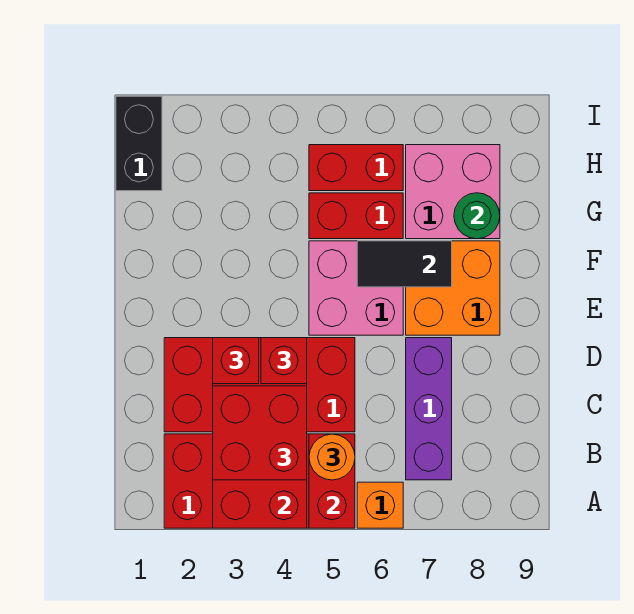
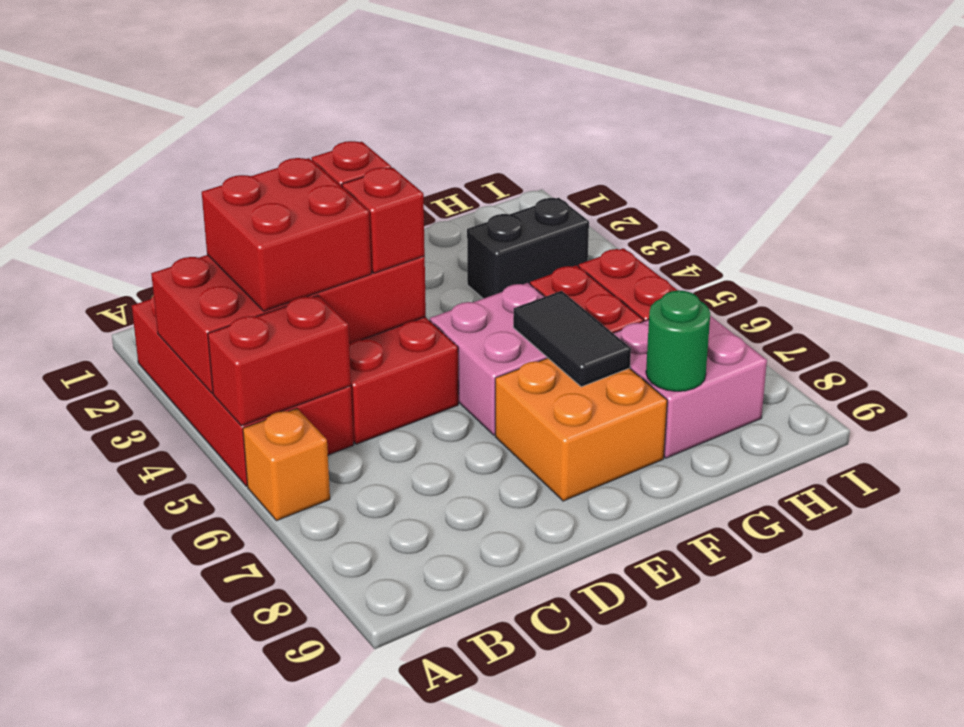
orange round brick B5 level 3 -> none
purple brick B7:D7 level 1 -> none
black brick H1:I1 level 1 -> black brick G3:H3 level 1

